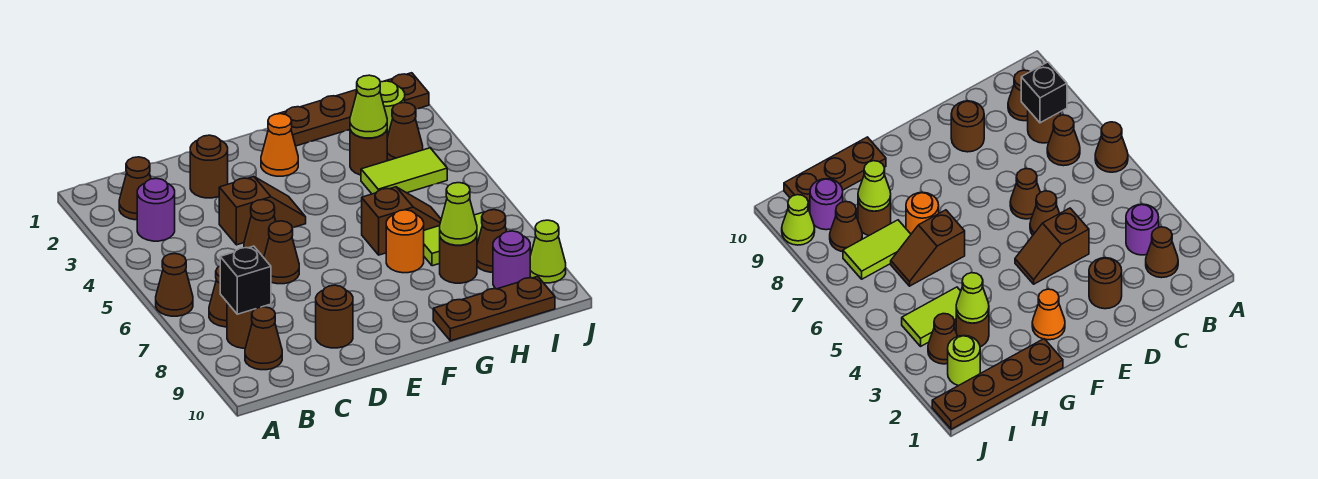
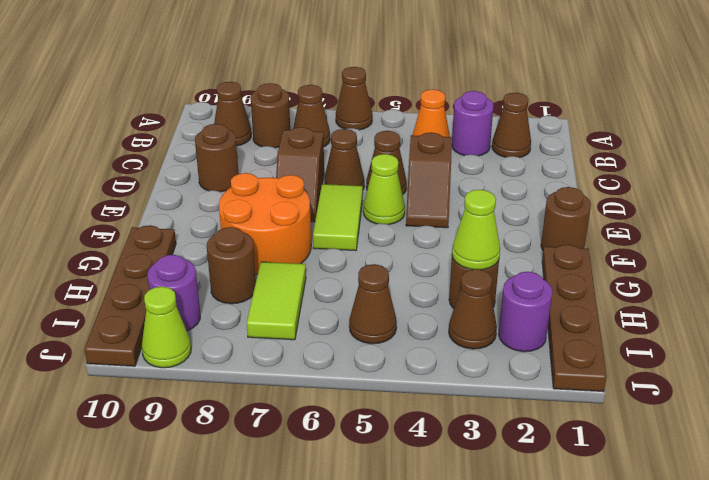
black brick B8 level 2 -> none
brown round brick D2 level 1 -> brown round brick F1 level 1
orange cone F2 level 1 -> orange cone B4 level 1
brown slope G6:H6 level 1 top G -> brown slope D7:E7 level 1 top D
orange round brick G7 level 1 -> orange round brick F7:G8 level 1
brown plate G10:I10 level 1 -> brown plate G10:J10 level 1
lime tile H4:I4 level 1 -> lime tile E6:F6 level 1
lime cone H8 level 2 -> lime cone E5 level 1
lime round brick I2 level 1 -> purple round brick I2 level 1
brown cone I8 level 1 -> brown cone I5 level 1

